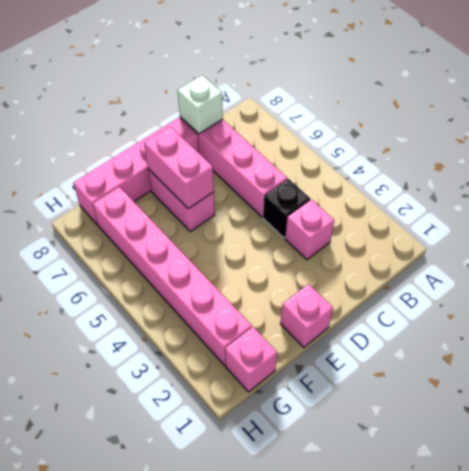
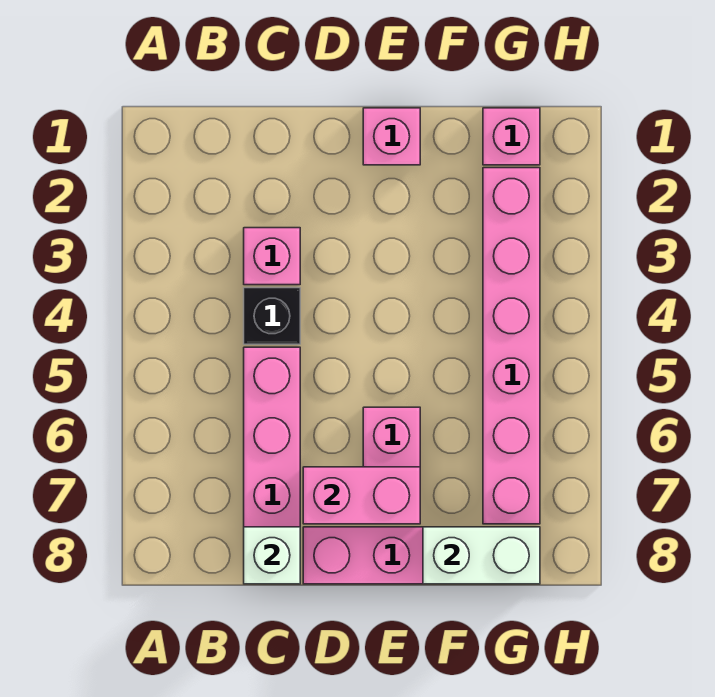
pink brick E6:E7 level 2 -> pink brick D7:E7 level 2
none -> white brick F8:G8 level 2

